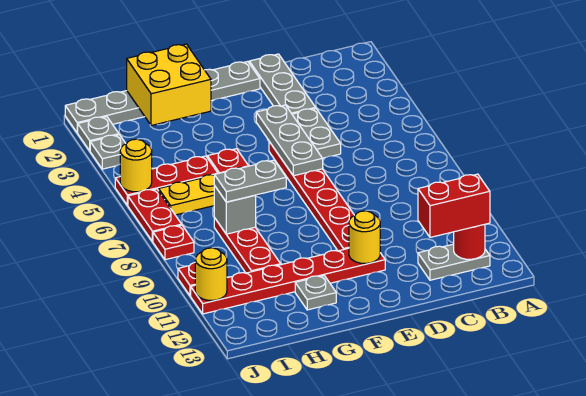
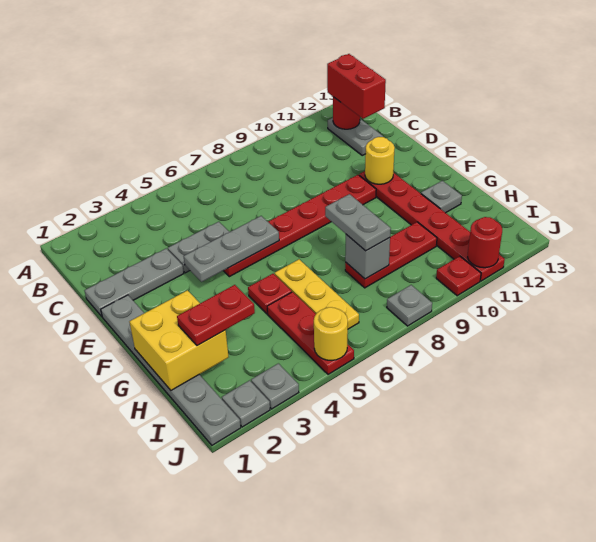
red plate J6:J7 level 1 -> red plate H2:H3 level 3
red plate J8 level 1 -> grey plate J8 level 1
yellow round brick J11 level 2 -> red round brick J11 level 2

